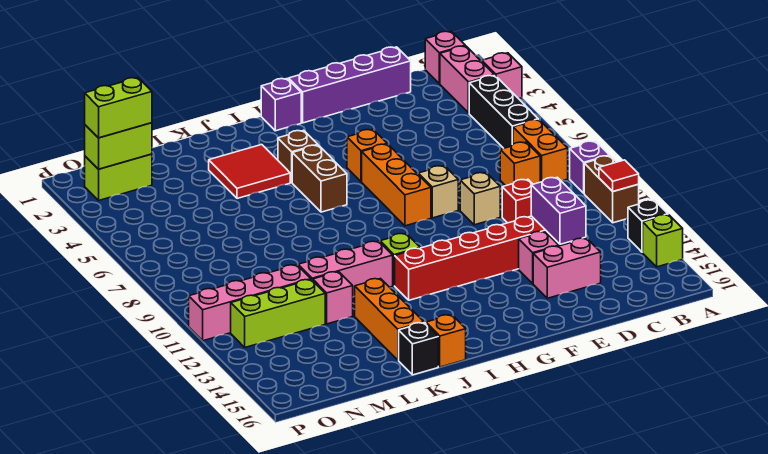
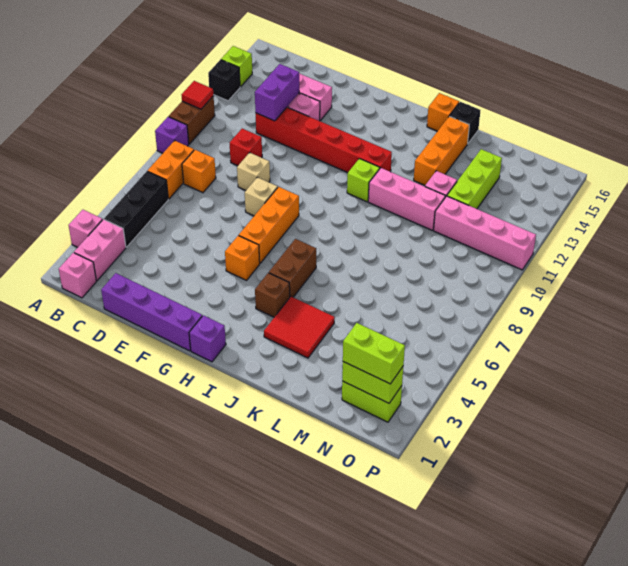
lime brick M12:O12 level 1 -> lime brick M12:M14 level 1

